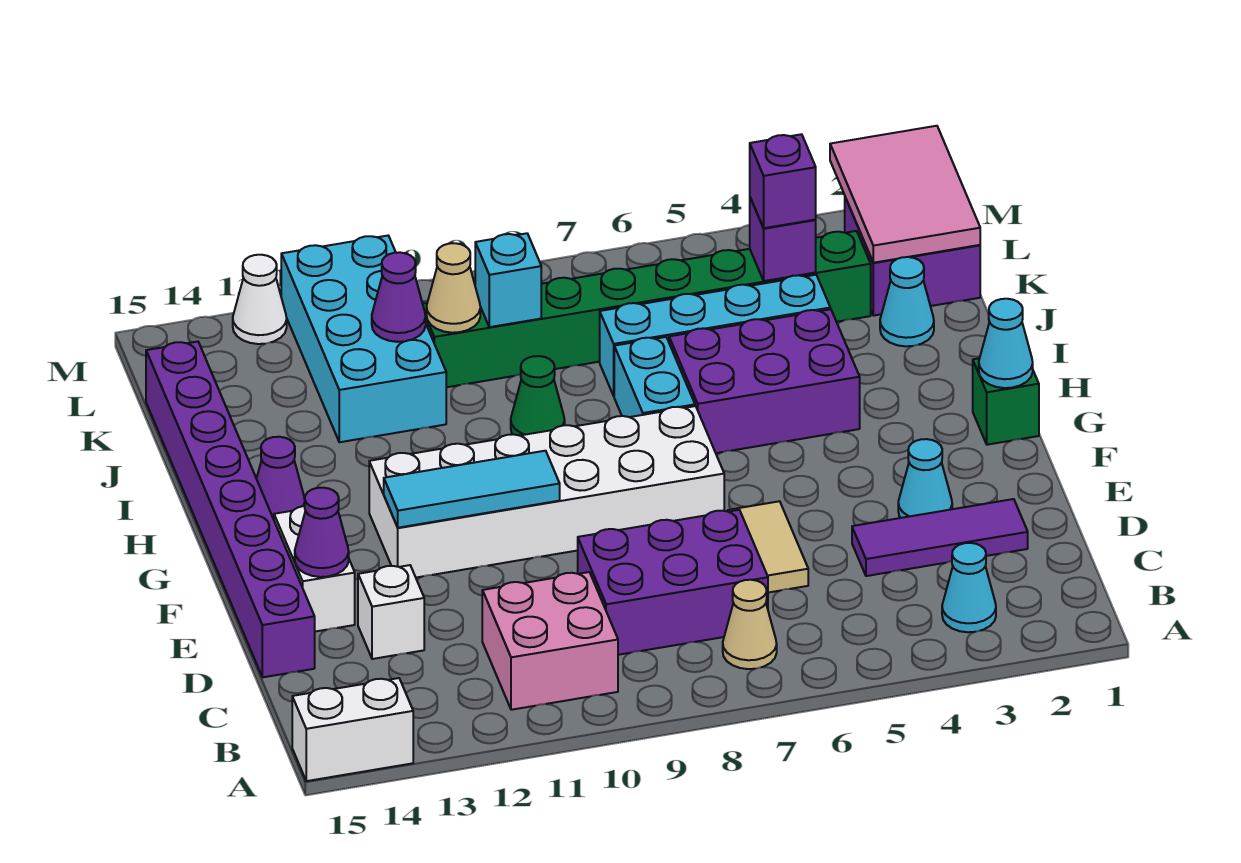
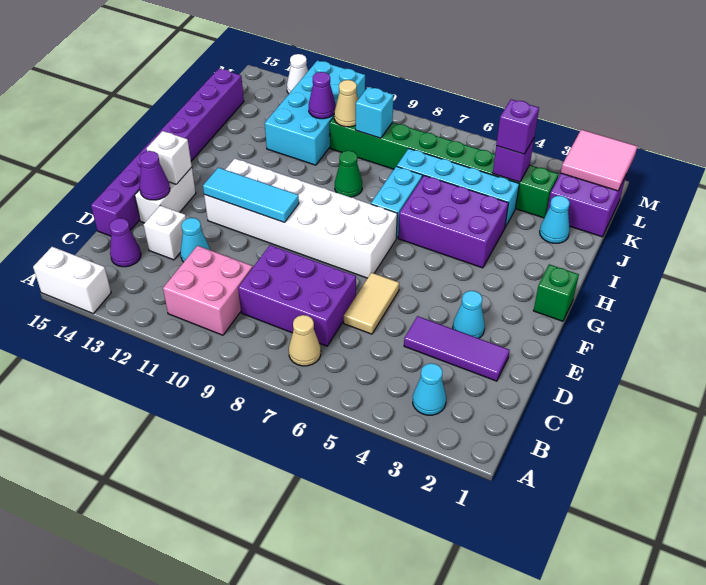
none -> white brick F14 level 2
cyan cone G1 level 2 -> cyan cone D12 level 1
purple cone H14 level 1 -> purple cone C14 level 1
pink tile K1:M2 level 2 -> pink tile L1:M2 level 2

